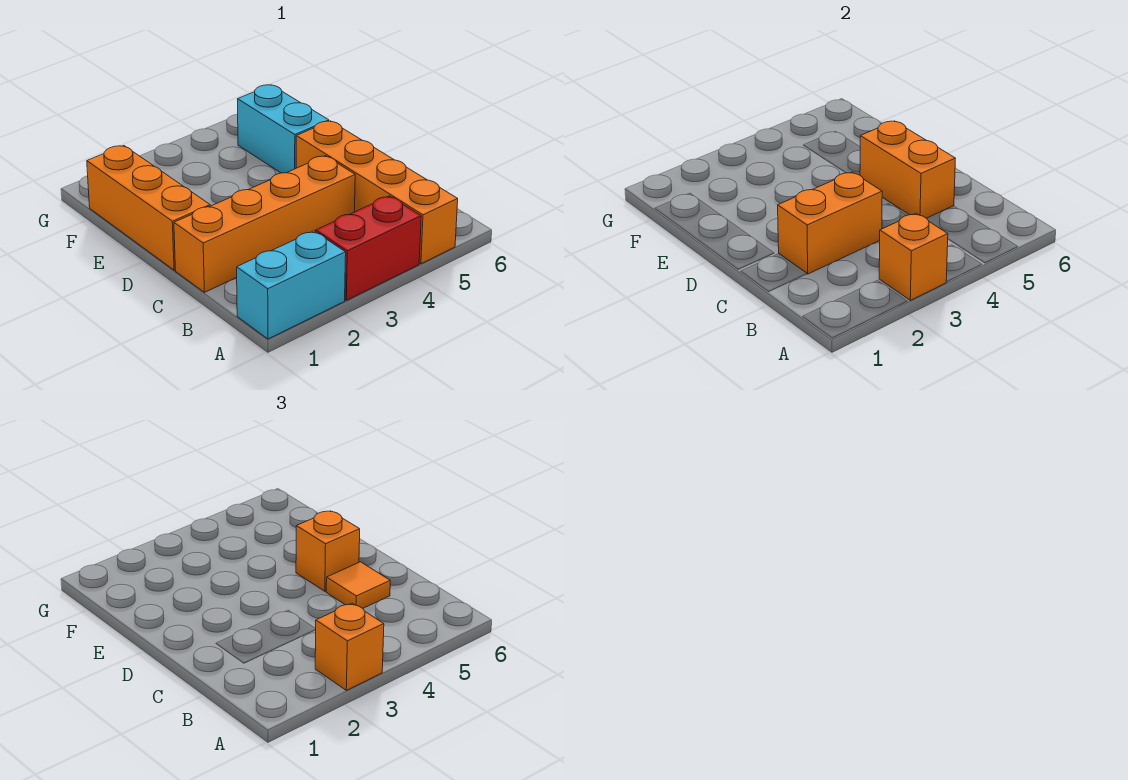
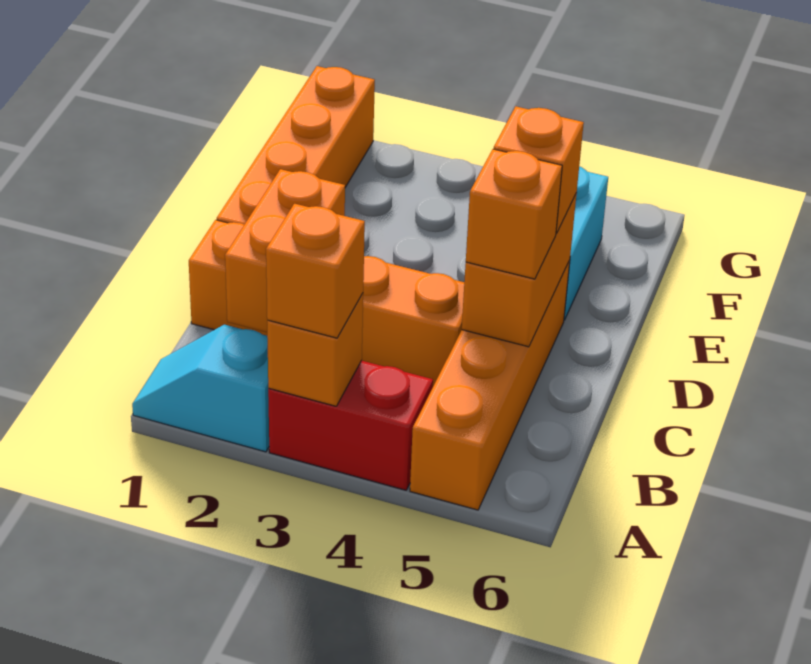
cyan brick A1:A2 level 1 -> cyan slope A1:A2 level 1 top 2
orange brick C2:C3 level 2 -> orange brick B2:C2 level 2
orange tile C5 level 3 -> orange brick C5 level 3
orange brick D1:F1 level 1 -> orange brick D1:G1 level 1

